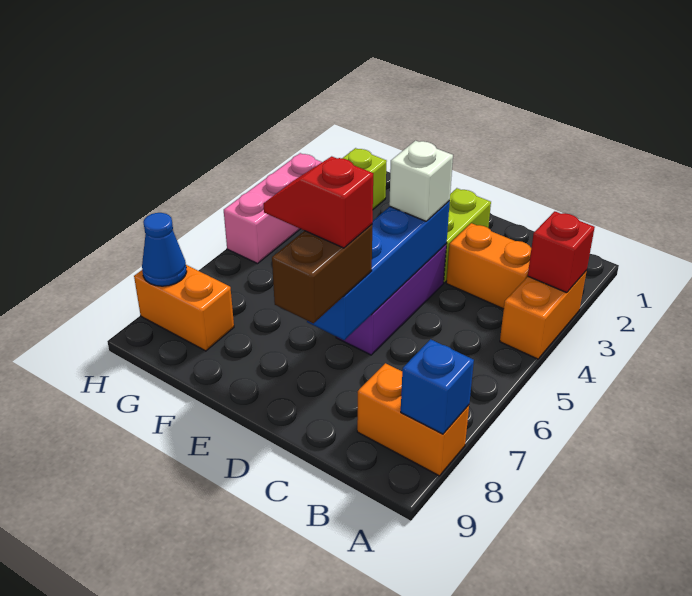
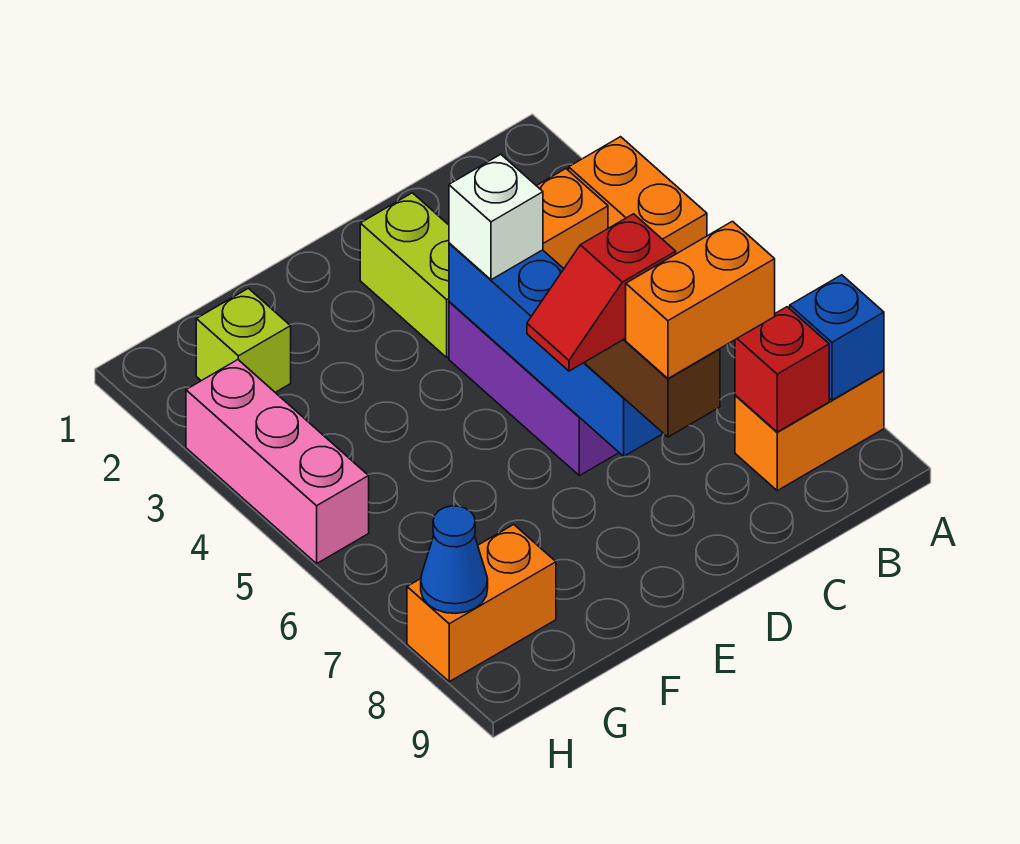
red brick A3 level 2 -> red brick B8 level 2
none -> orange brick C8:D8 level 4

